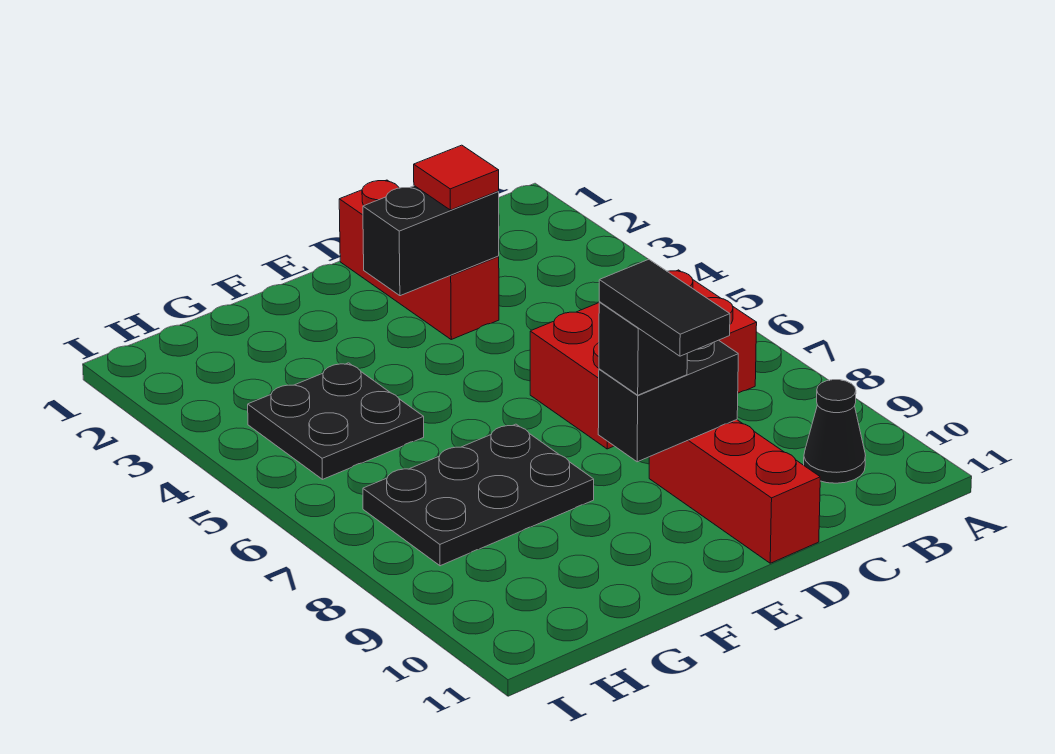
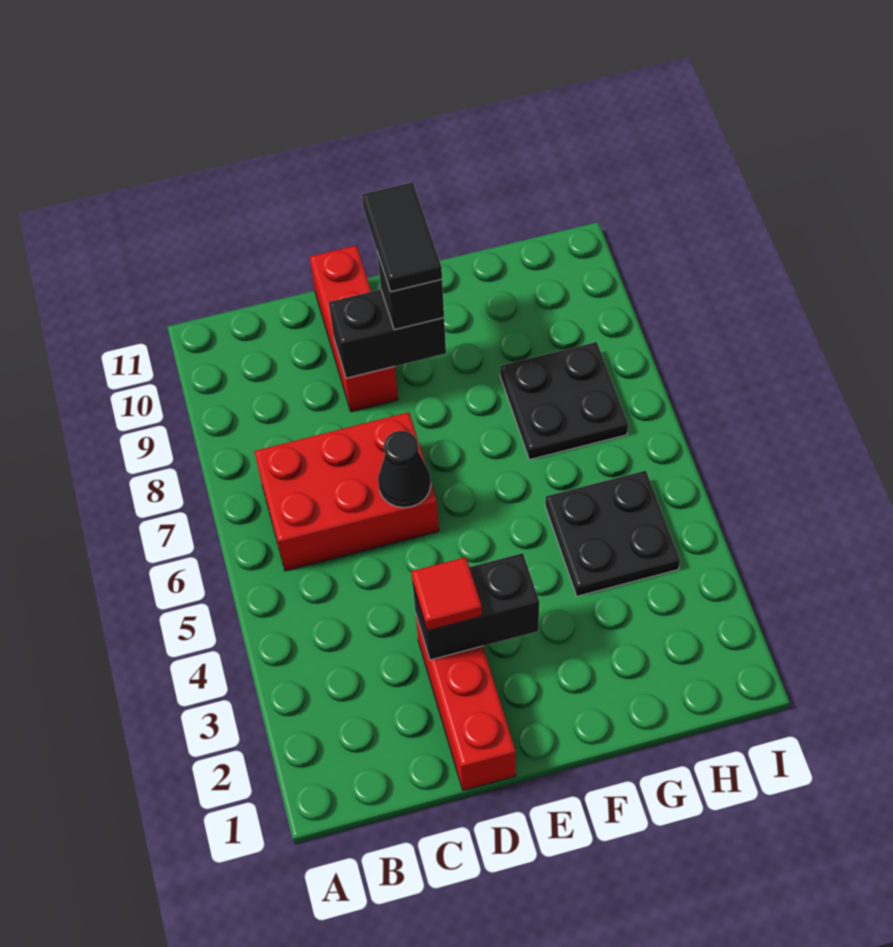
black cone B10 level 1 -> black cone D6 level 2
black plate F7:H8 level 1 -> black plate G7:H8 level 1

